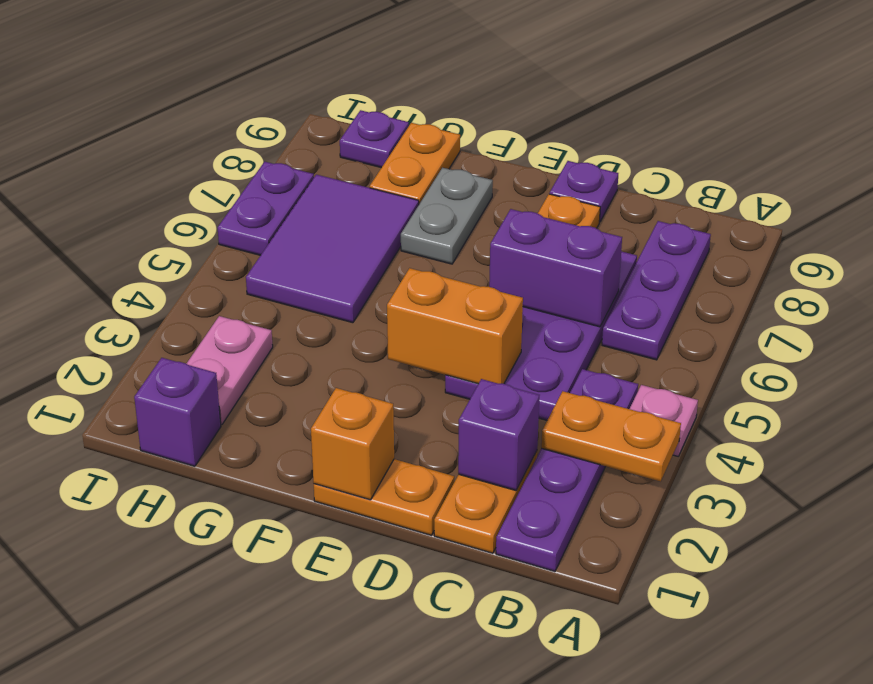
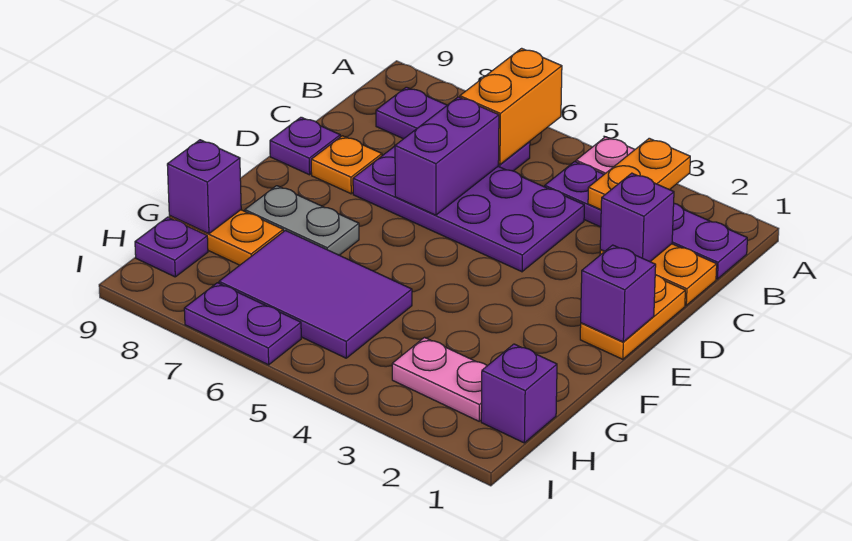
orange brick D4:E4 level 2 -> orange brick A6:B6 level 2
orange brick E1 level 2 -> purple brick E1 level 2
none -> purple brick G9 level 2

